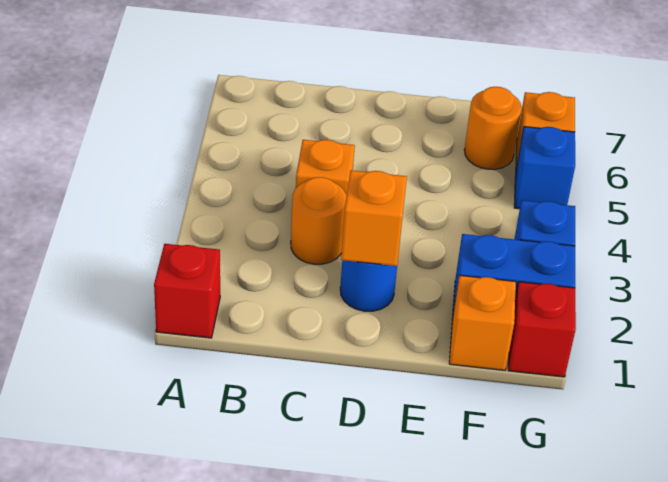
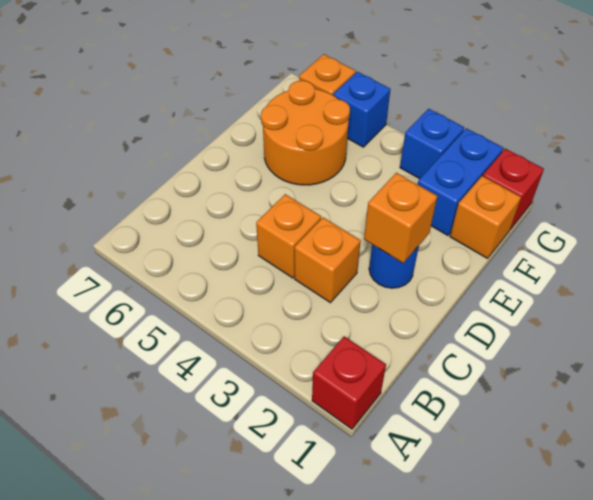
orange round brick C3 level 1 -> orange brick C3 level 1
orange round brick F6 level 1 -> orange round brick E5:F6 level 1

